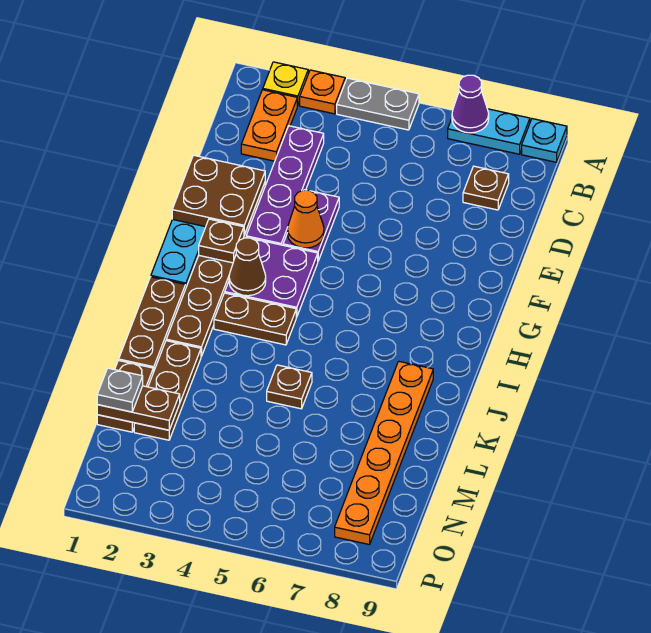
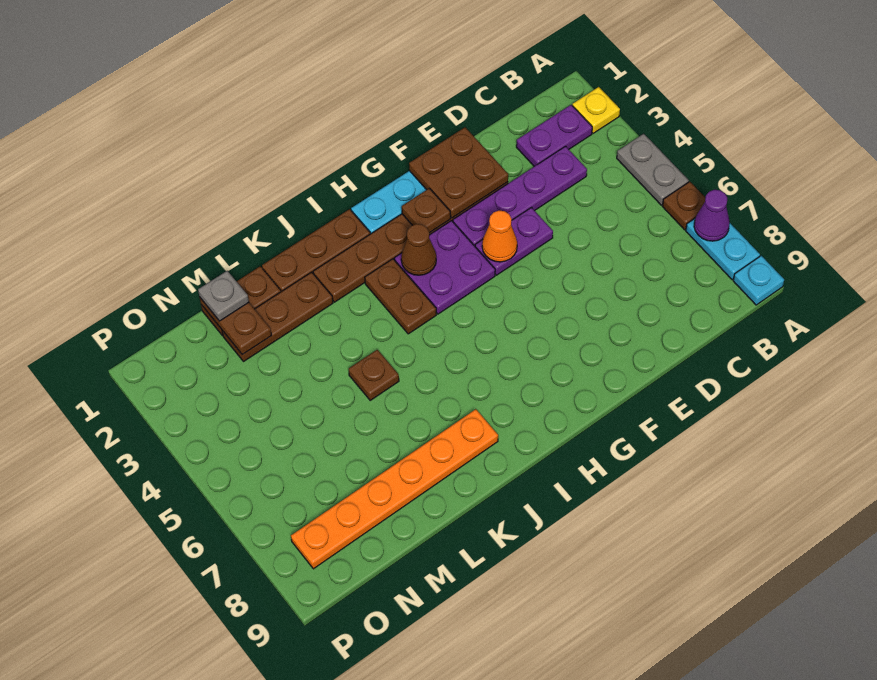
orange plate A3 level 1 -> none
orange plate B2:C2 level 1 -> purple plate B2:C2 level 1
brown plate C8 level 1 -> brown plate A6 level 1

